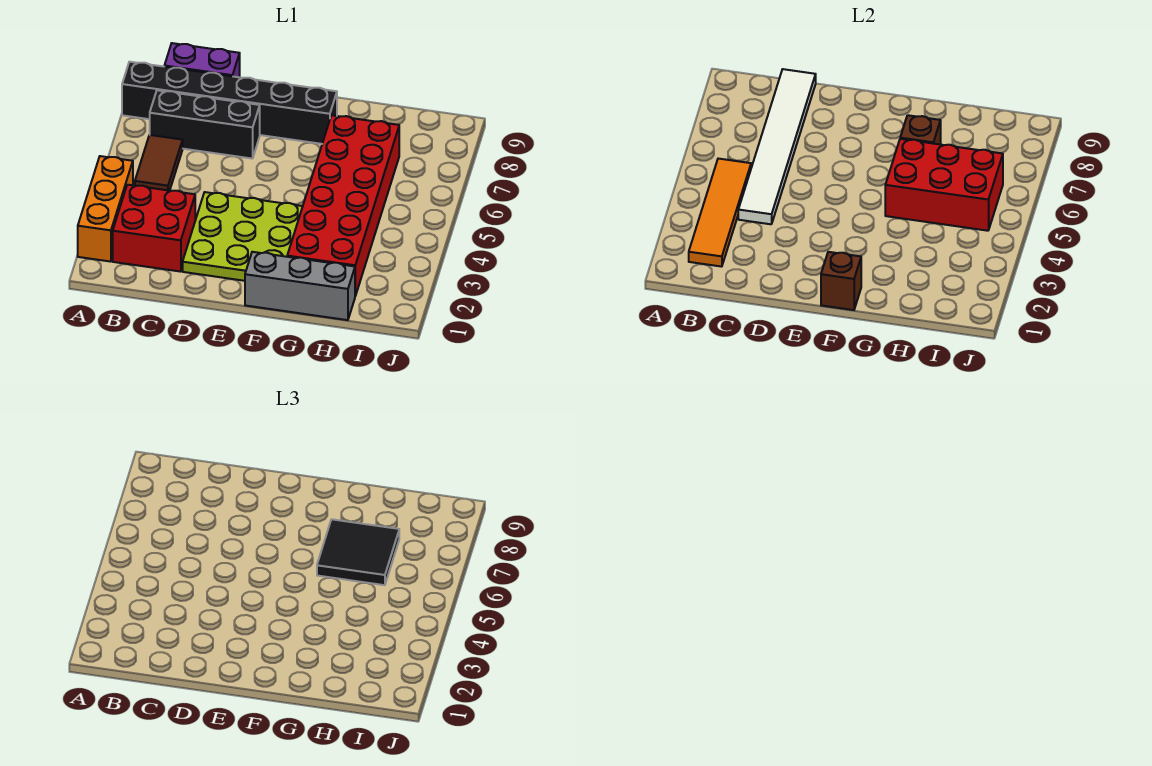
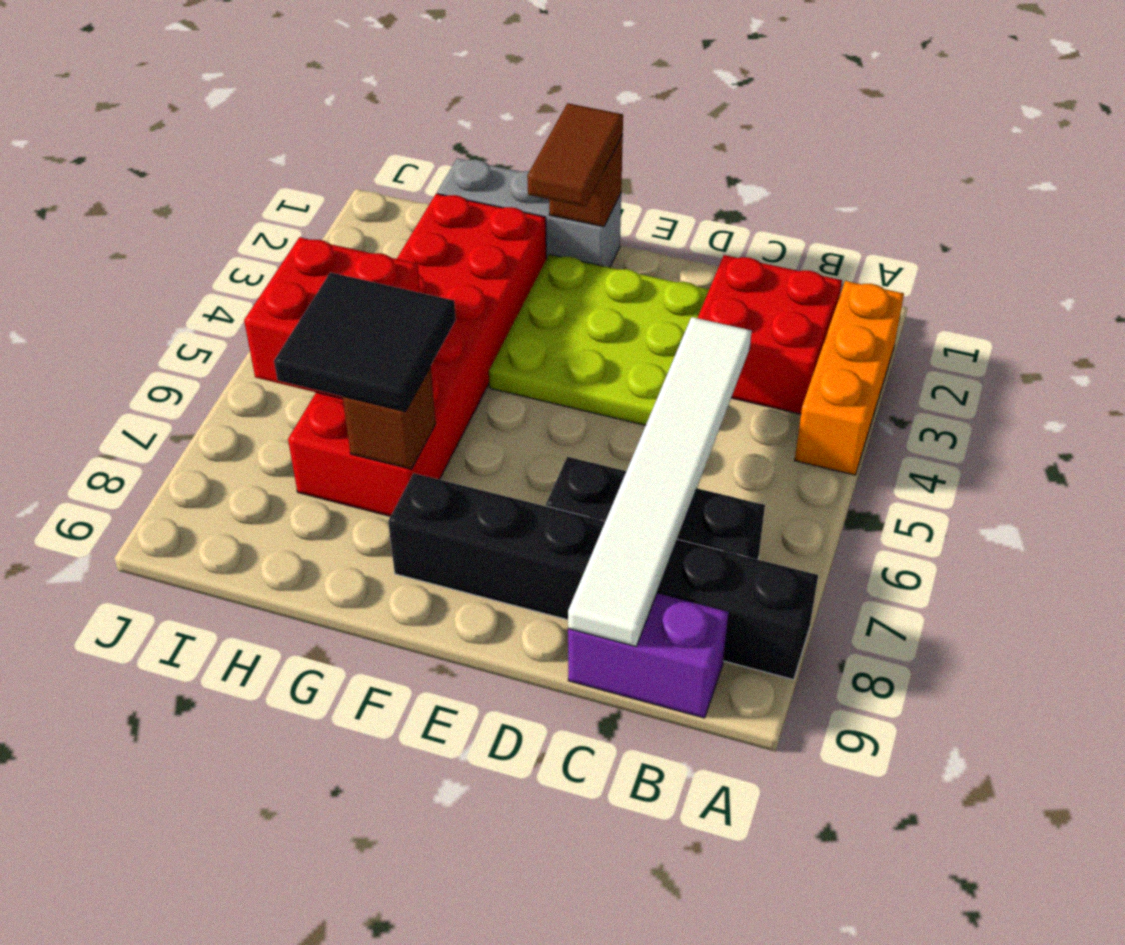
orange tile B2:B5 level 2 -> none
brown tile B5:B6 level 1 -> brown tile F1:F2 level 3
red brick G5:I6 level 2 -> red brick H5:I6 level 2

